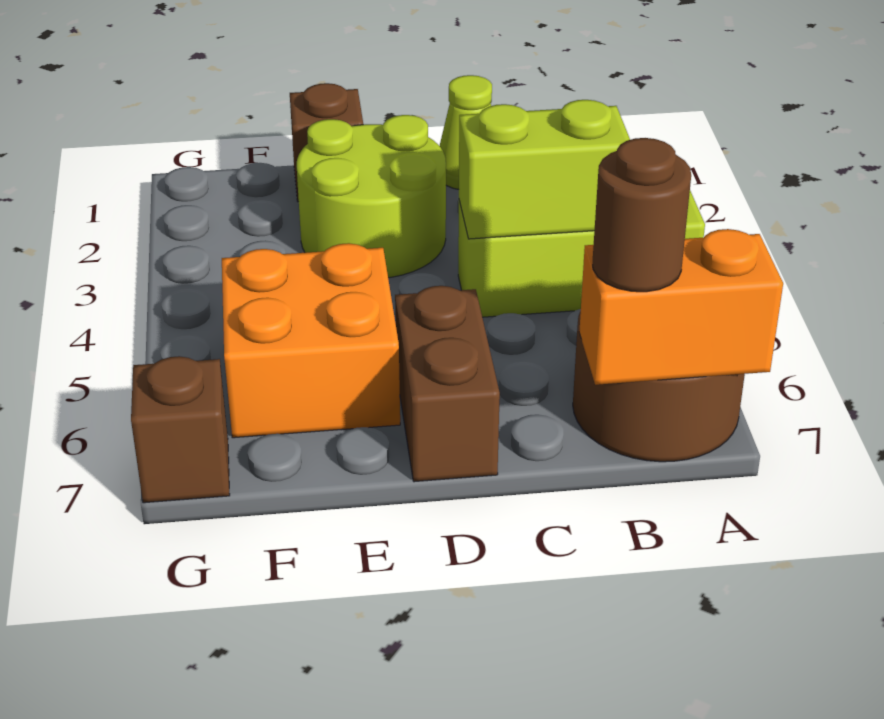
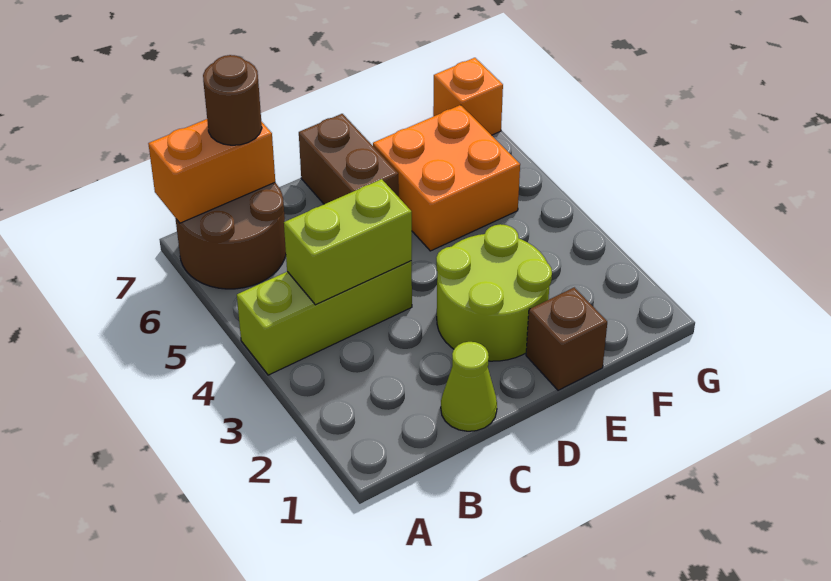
brown brick G7 level 1 -> orange brick G7 level 1

